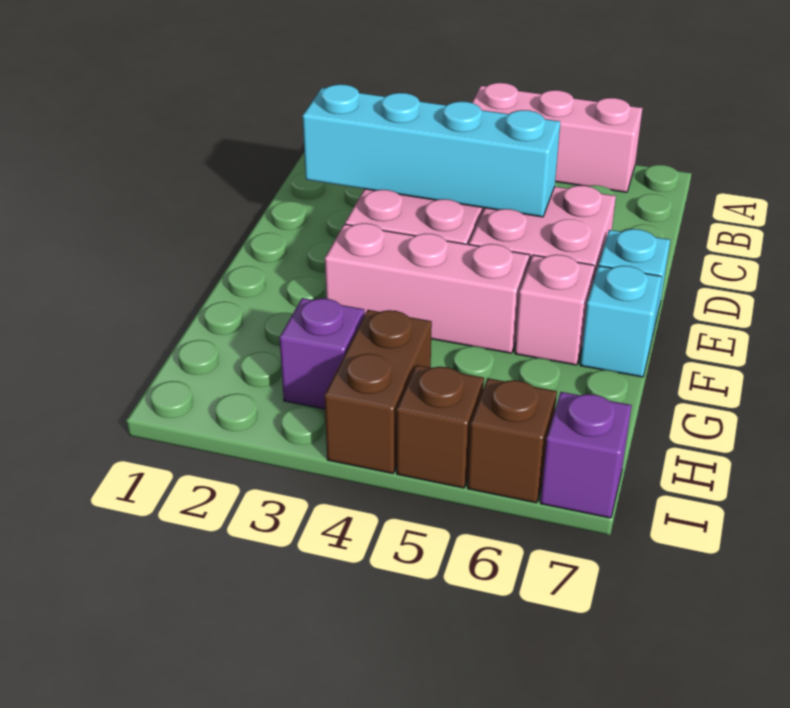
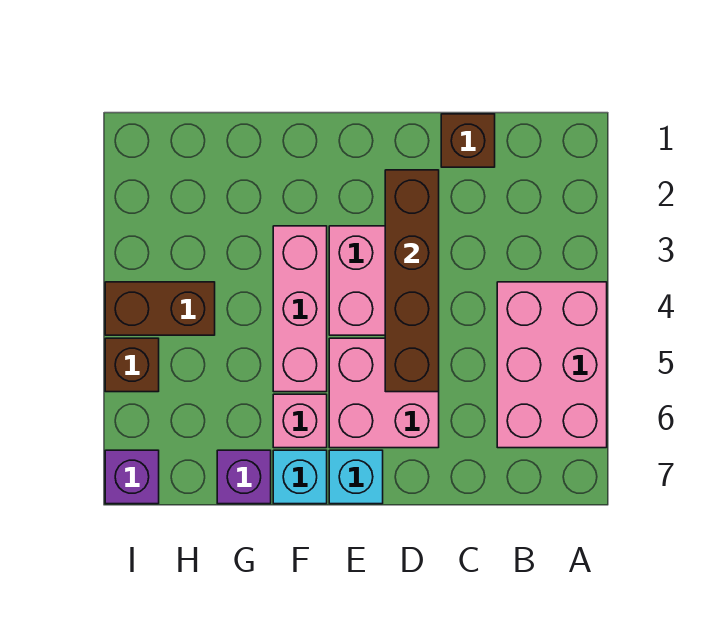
pink brick A4:A6 level 1 -> pink brick A4:B6 level 1
cyan brick D2:D5 level 2 -> brown brick D2:D5 level 2
purple brick H3 level 1 -> purple brick G7 level 1
brown brick I6 level 1 -> brown brick C1 level 1

